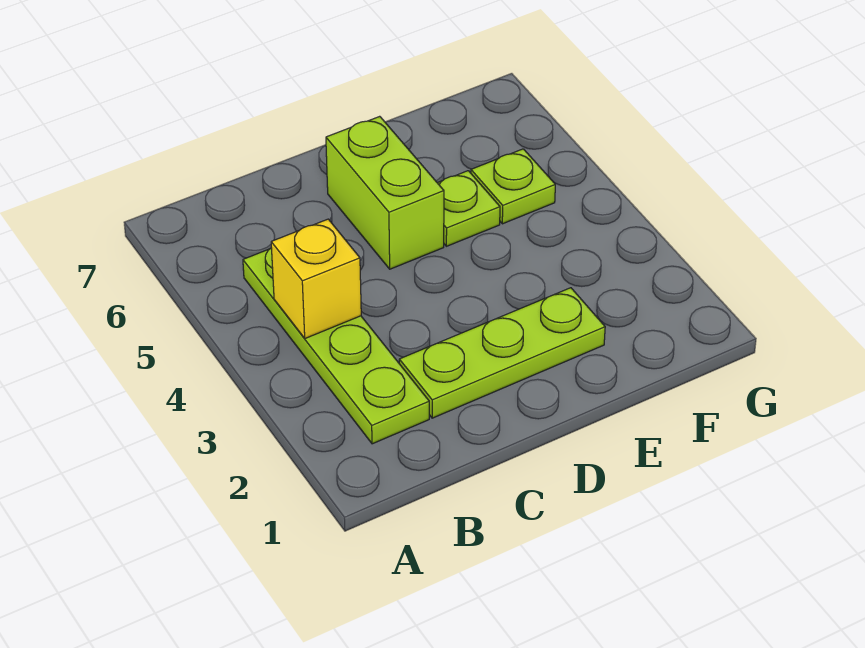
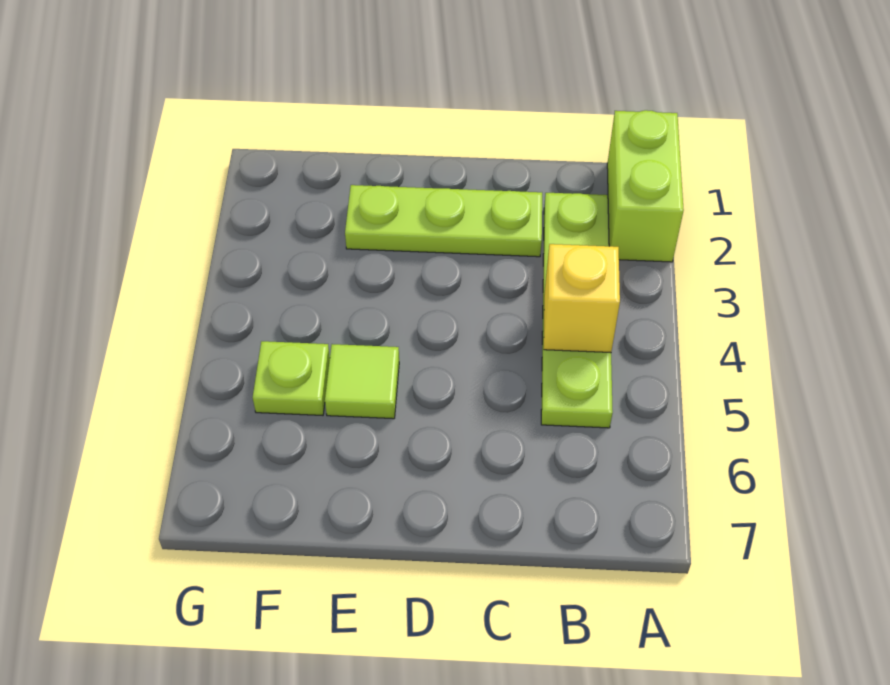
lime brick D5:D6 level 1 -> lime brick A1:A2 level 1
lime plate E5 level 1 -> lime tile E5 level 1

